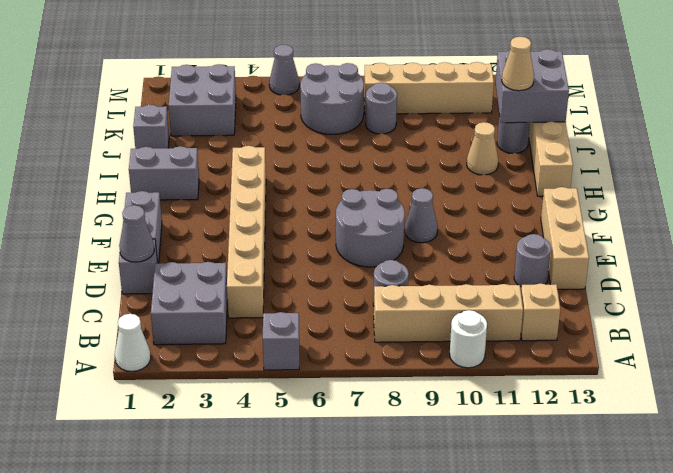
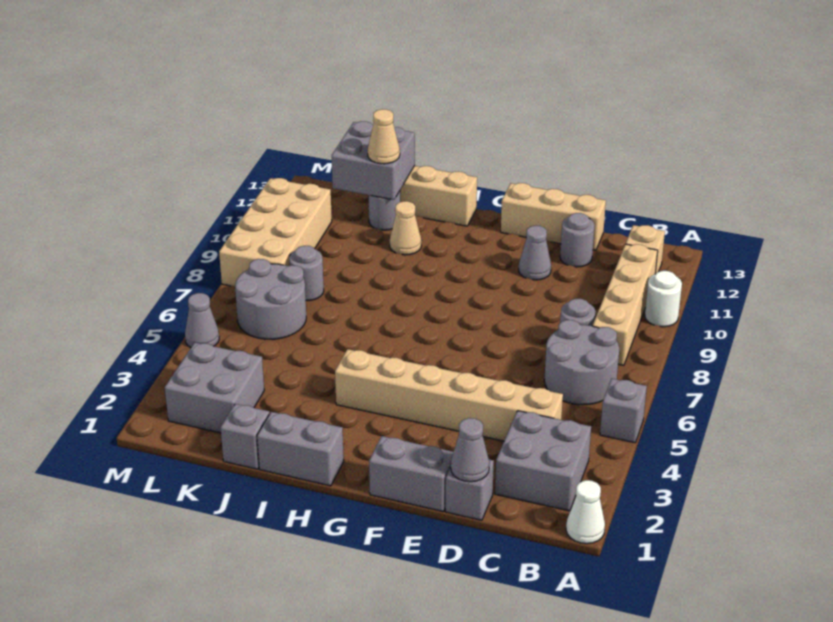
grey round brick E7:F8 level 1 -> grey round brick B6:C7 level 1
grey cone F9 level 1 -> grey cone E11 level 1
grey brick H1:H2 level 1 -> grey brick H1:I1 level 1
tan brick L8:L11 level 1 -> tan brick L8:M11 level 1

